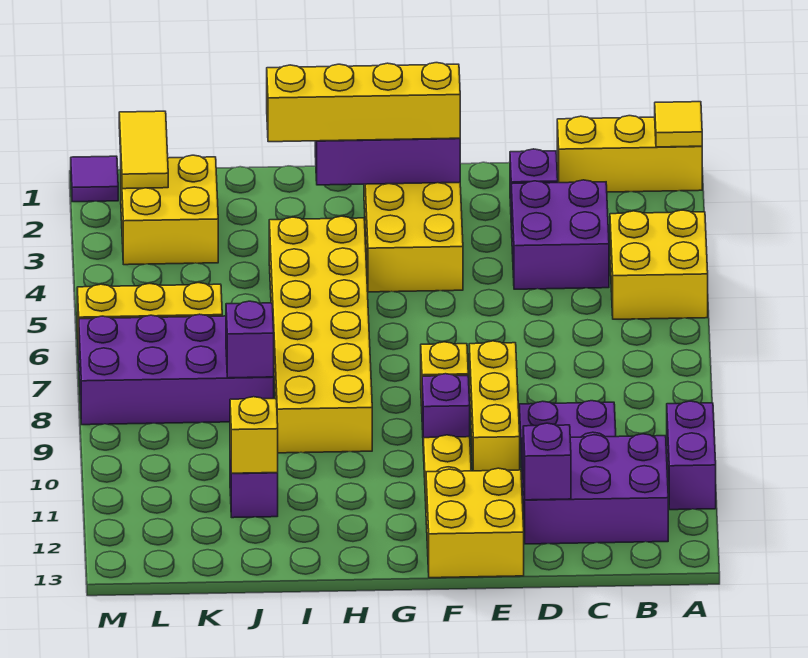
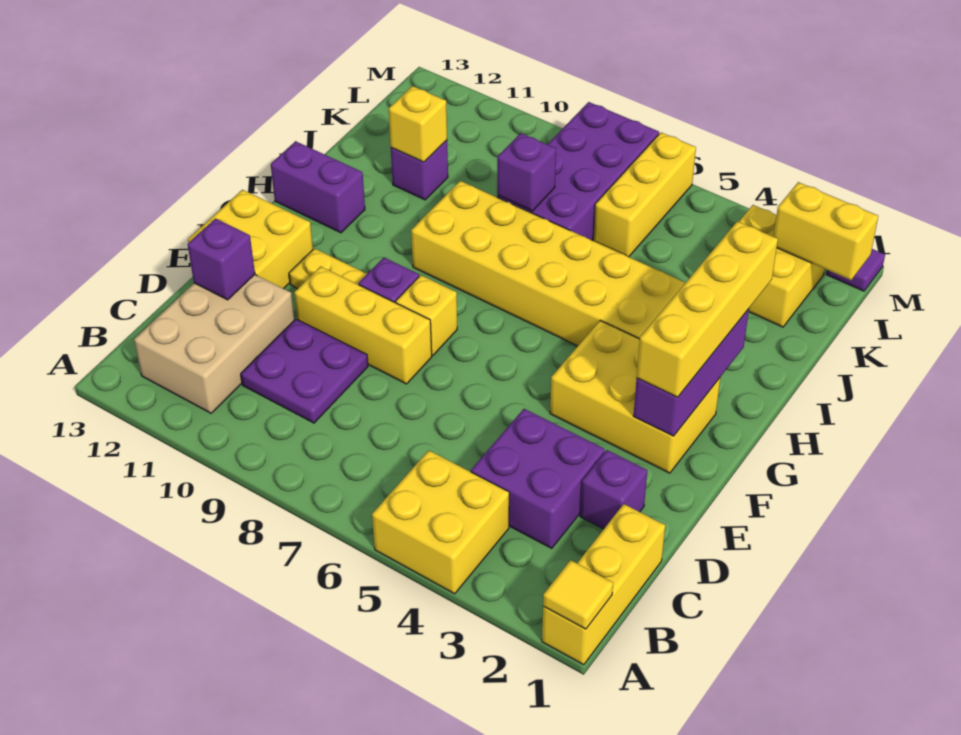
purple brick A10:A11 level 1 -> purple brick H12:H13 level 1
purple brick B11:D12 level 1 -> tan brick B11:D12 level 1
yellow tile L1:L2 level 2 -> yellow brick L1:L2 level 2

